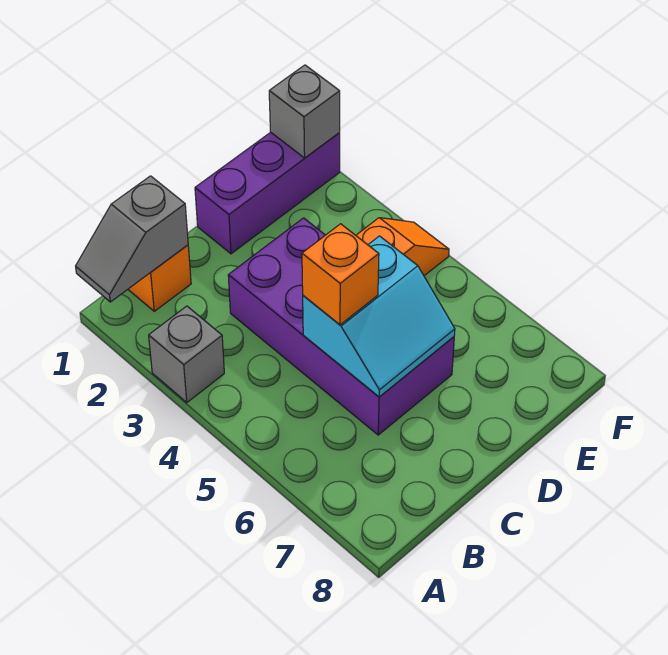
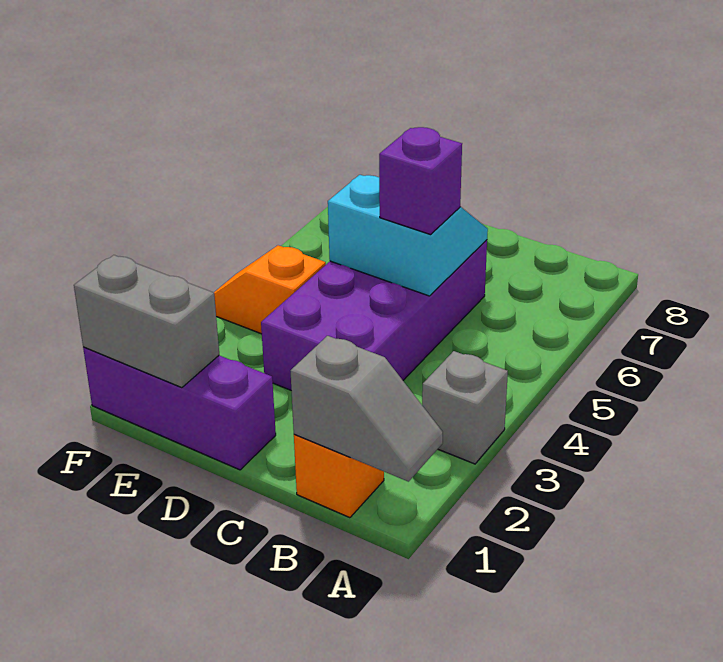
orange brick C5 level 3 -> purple brick C5 level 3
grey brick F1 level 2 -> grey brick E1:F1 level 2

